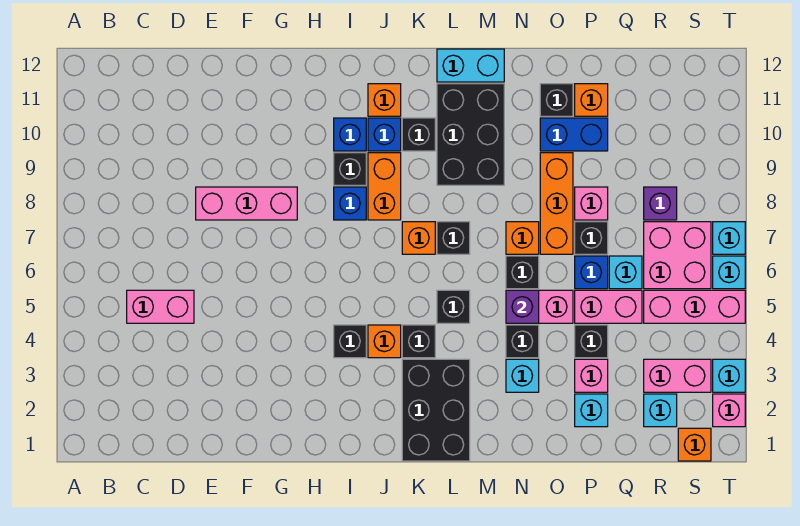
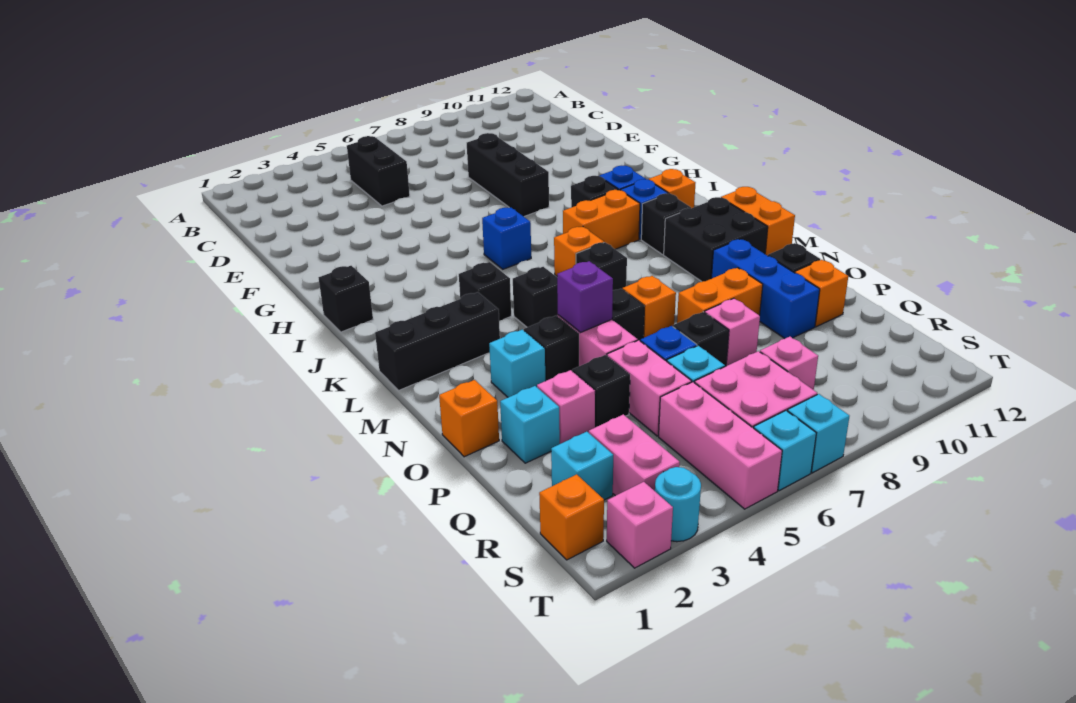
pink brick C5:D5 level 1 -> black brick C5:D5 level 1
pink brick E8:G8 level 1 -> black brick E8:G8 level 1
black brick I4 level 1 -> black brick I1 level 1
blue brick I8 level 1 -> blue brick I6 level 1
orange brick J4 level 1 -> orange brick O1 level 1
black brick K1:L3 level 1 -> black brick L1:L3 level 1
black brick L9:M11 level 1 -> black brick L10:M11 level 1
cyan brick L12:M12 level 1 -> orange brick L12:M12 level 1
orange brick O7:O9 level 1 -> orange brick O8:O9 level 1
blue brick O10:P10 level 1 -> blue brick N10:P10 level 1
purple brick R8 level 1 -> pink brick R8 level 1
cyan brick T3 level 1 -> cyan round brick T3 level 1

